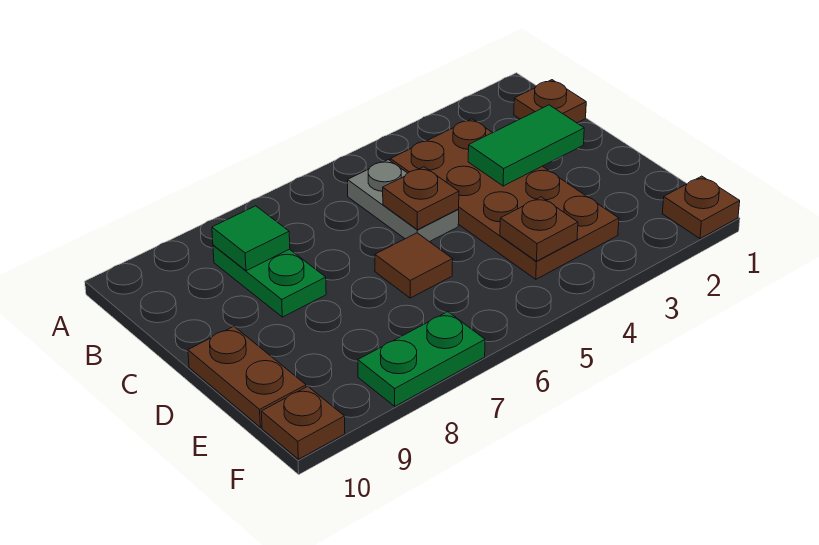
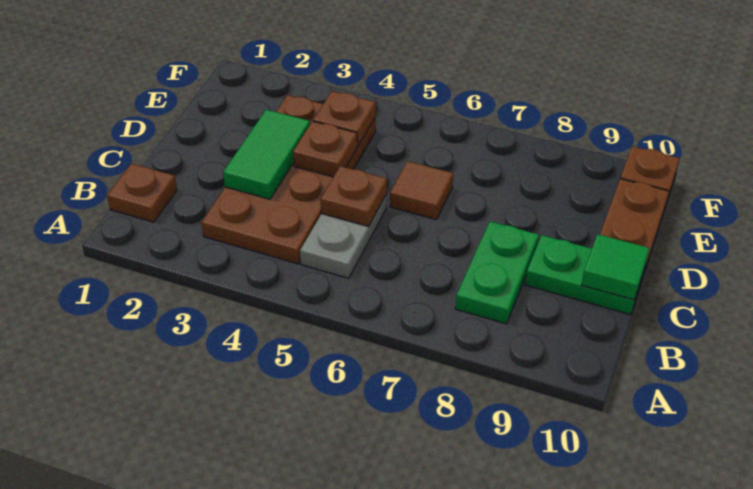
green tile B8 level 2 -> green tile C10 level 2
green tile C2:C3 level 2 -> green tile C3:D3 level 2
brown plate F1 level 1 -> brown plate D4 level 2
green plate F7:F8 level 1 -> green plate C9:C10 level 1

